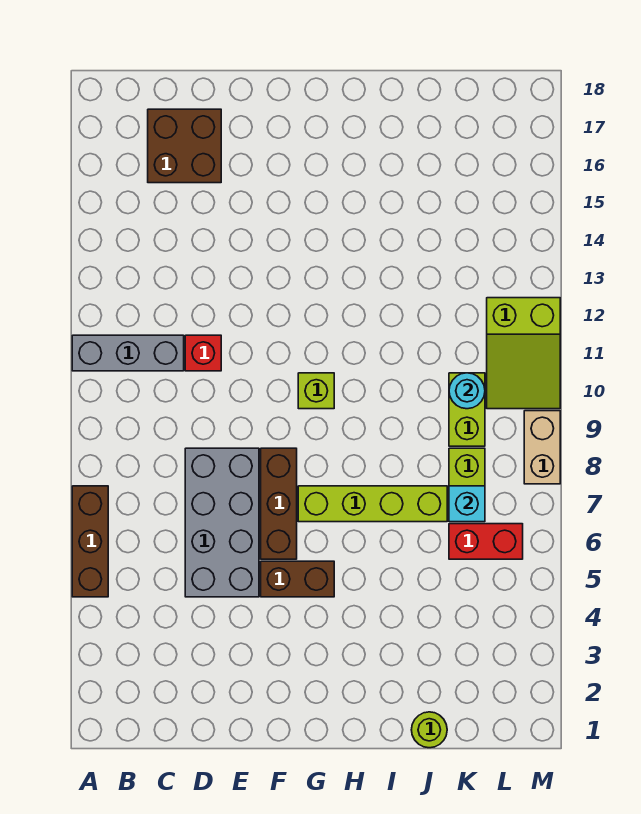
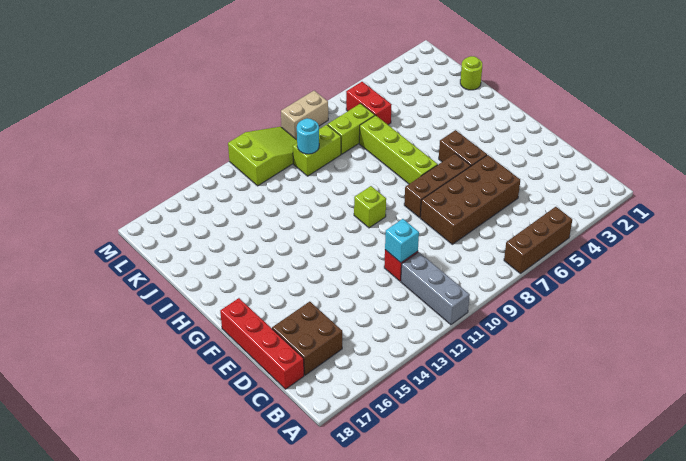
none -> red brick C18:F18 level 1
grey brick D5:E8 level 1 -> brown brick D5:E8 level 1
cyan brick K7 level 2 -> cyan brick D11 level 2

